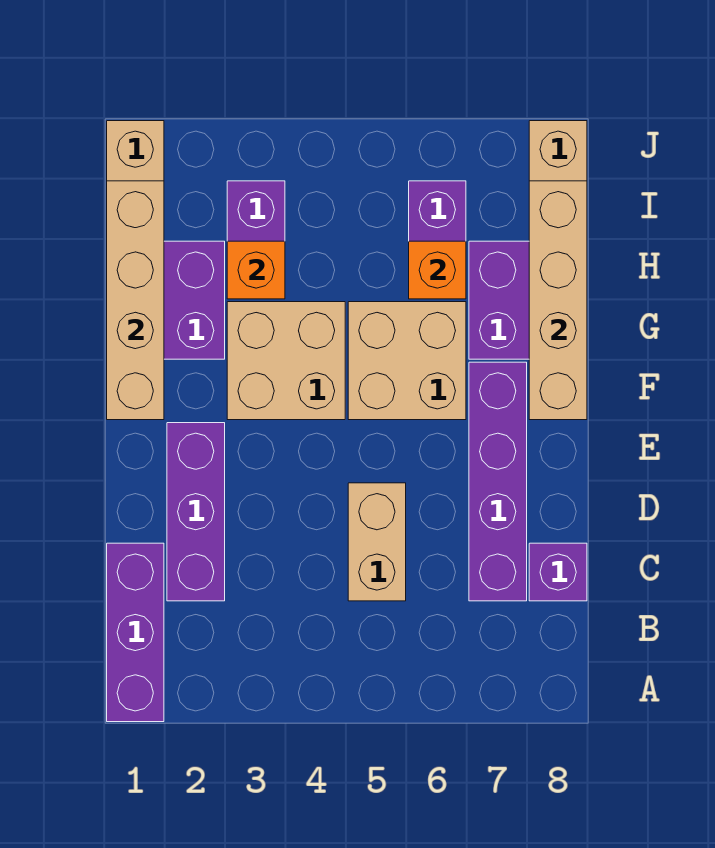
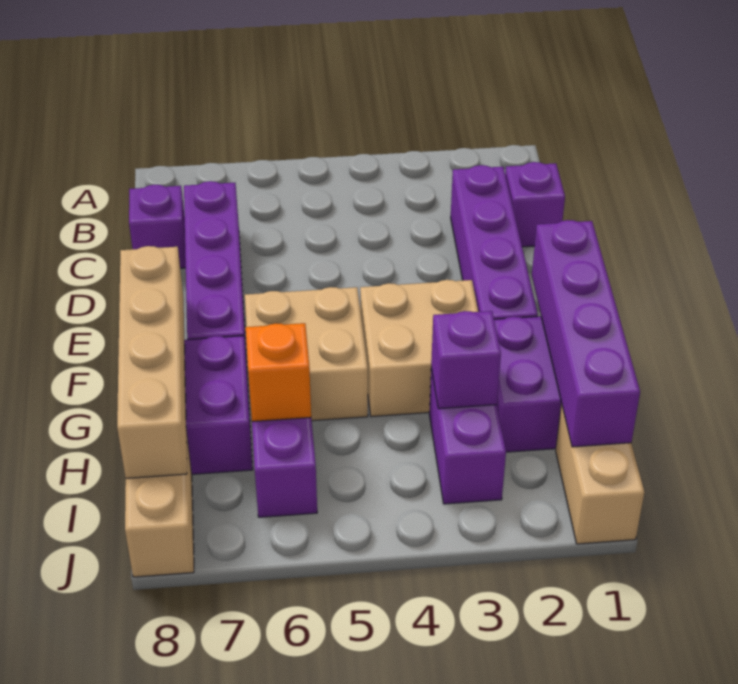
purple brick A1:C1 level 1 -> purple brick C1 level 1
purple brick C2:E2 level 1 -> purple brick C2:F2 level 1
tan brick C5:D5 level 1 -> none
tan brick F1:I1 level 2 -> purple brick F1:I1 level 2
orange brick H3 level 2 -> purple brick H3 level 2

